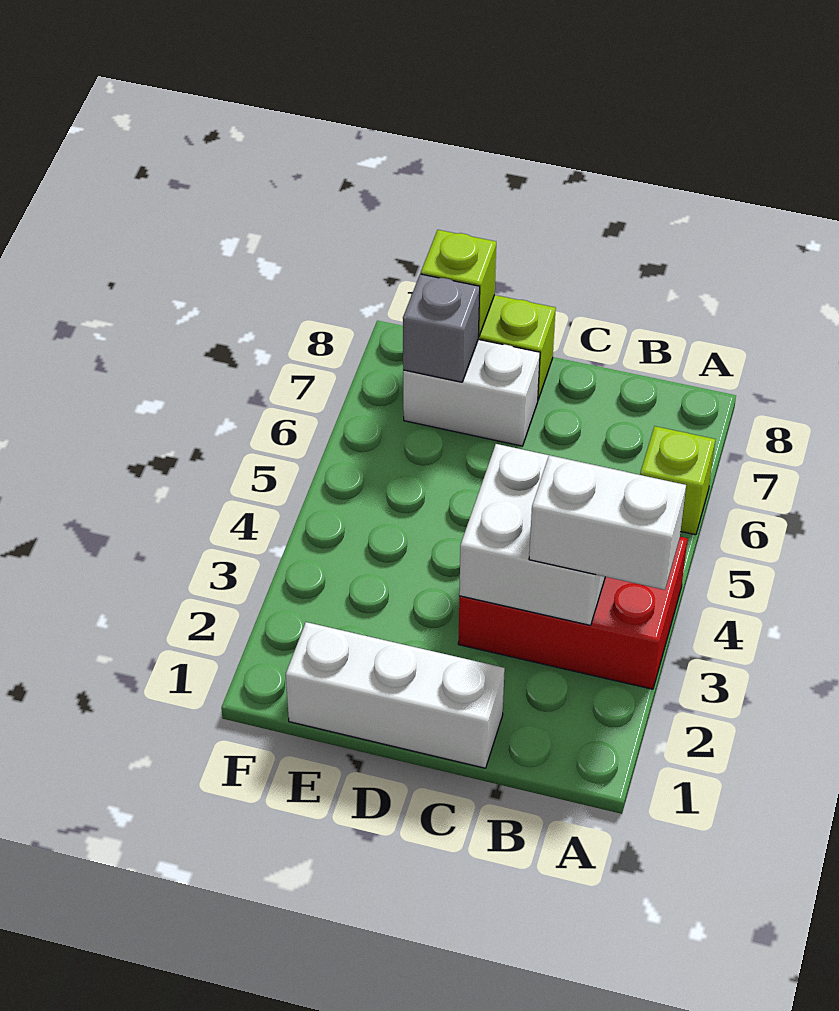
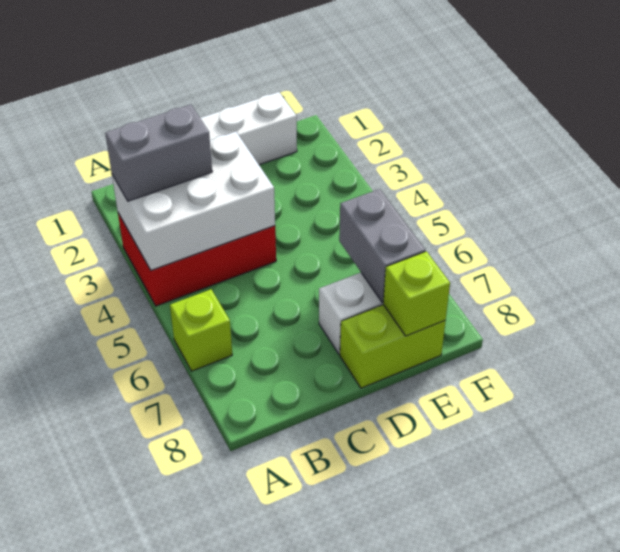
white brick A3:B3 level 3 -> grey brick A3:B3 level 3
white brick B3:C4 level 2 -> white brick A3:C4 level 2
grey brick E7 level 2 -> grey brick E6:E7 level 2

